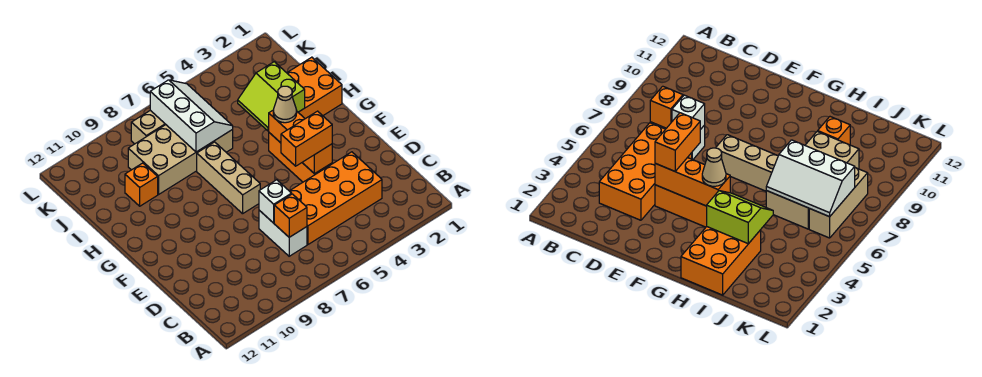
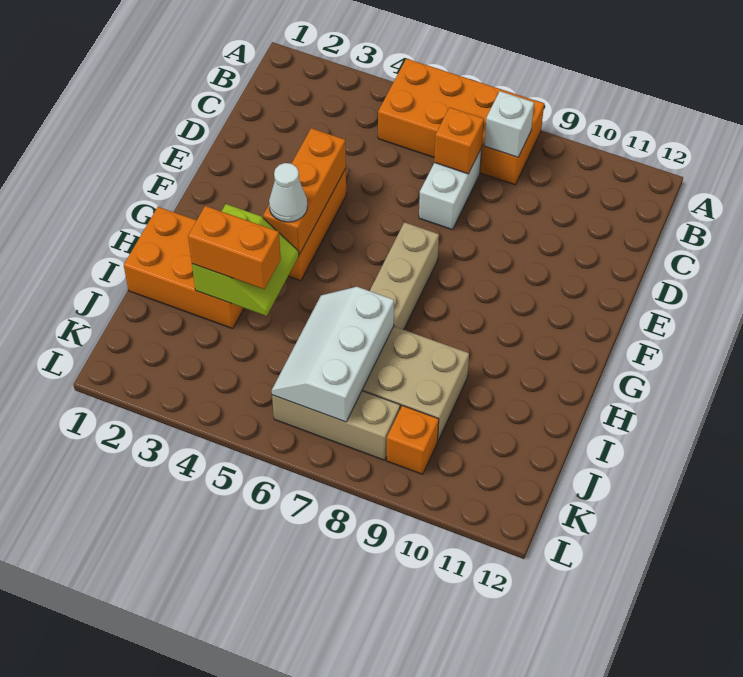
orange brick C3:D6 level 1 -> orange brick A5:B8 level 1
white brick D7 level 2 -> white brick B8 level 2
orange brick E4:E5 level 3 -> orange brick I3:I4 level 3
tan cone G4 level 3 -> white cone G4 level 3
orange brick I10 level 1 -> orange brick K9 level 1

